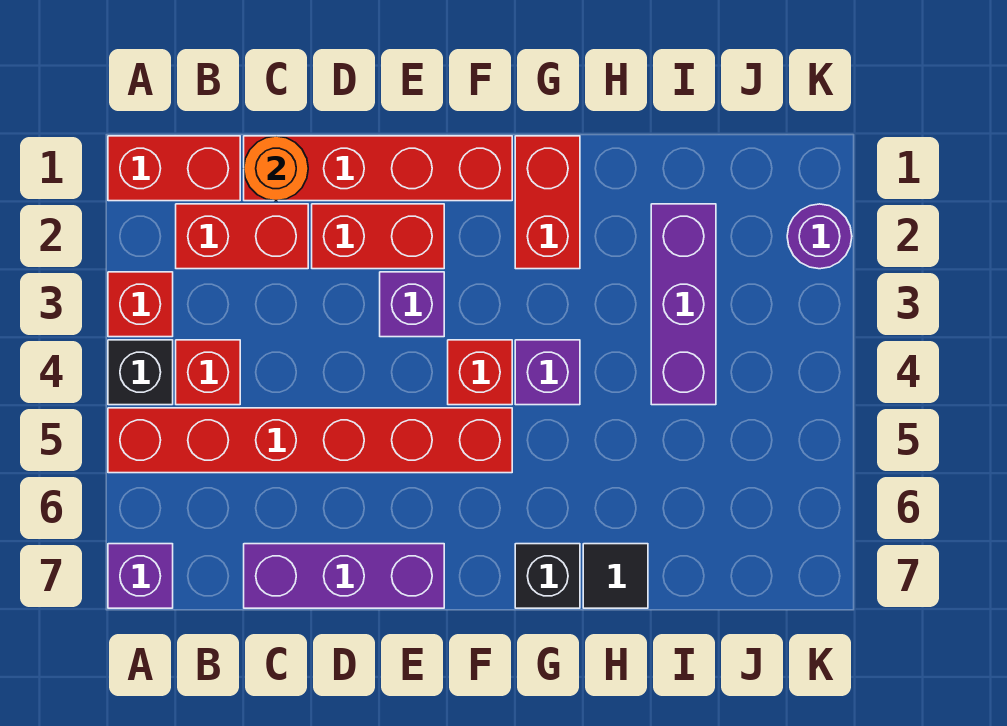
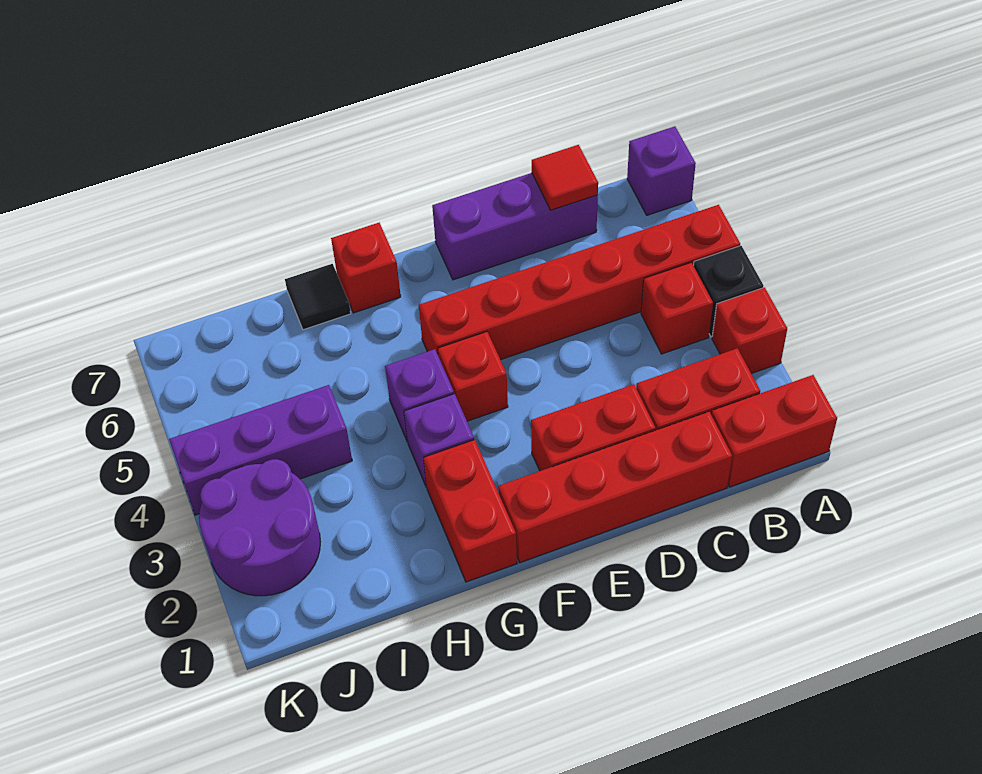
orange round brick C1 level 2 -> none
none -> red tile C7 level 2
purple brick E3 level 1 -> purple brick G3 level 1
black brick G7 level 1 -> red brick G7 level 1
purple brick I2:I4 level 1 -> purple brick I4:K4 level 1
purple round brick K2 level 1 -> purple round brick J2:K3 level 1

